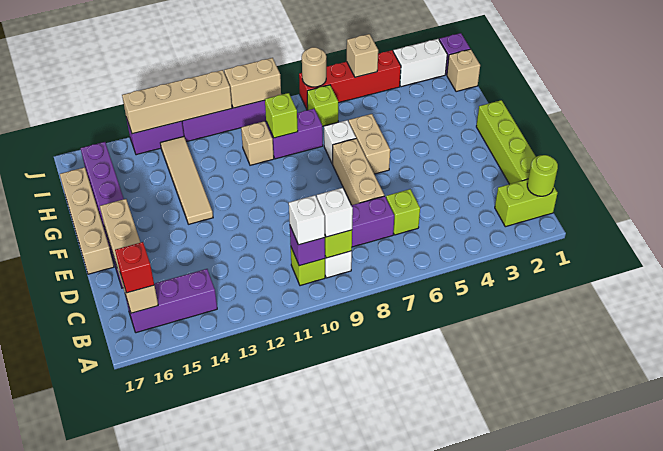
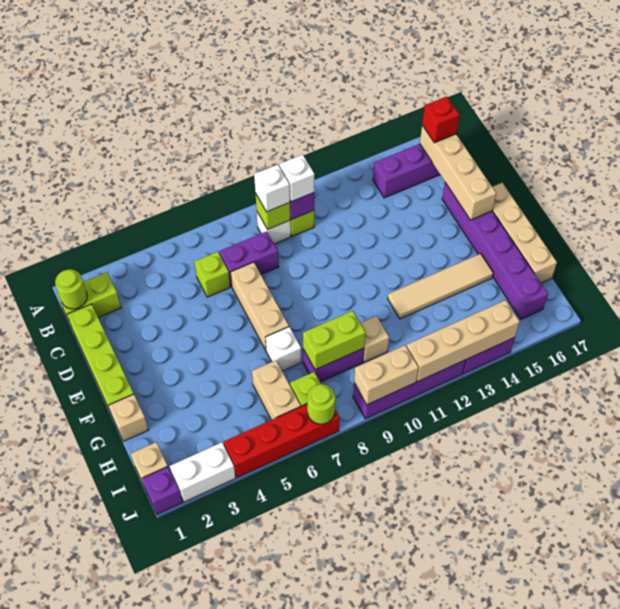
tan brick F6:G6 level 1 -> tan brick H6:I6 level 1
tan tile F13:I13 level 1 -> tan tile G12:G15 level 1
lime brick H9 level 2 -> lime brick H8:H9 level 2
tan brick J5 level 2 -> tan brick G1 level 1
tan round brick J7 level 2 -> lime round brick J7 level 2

